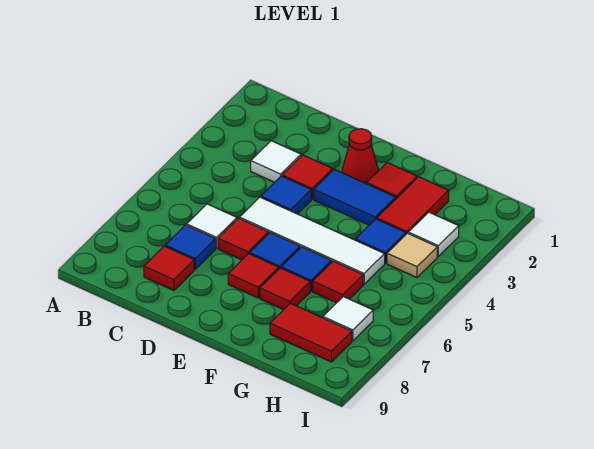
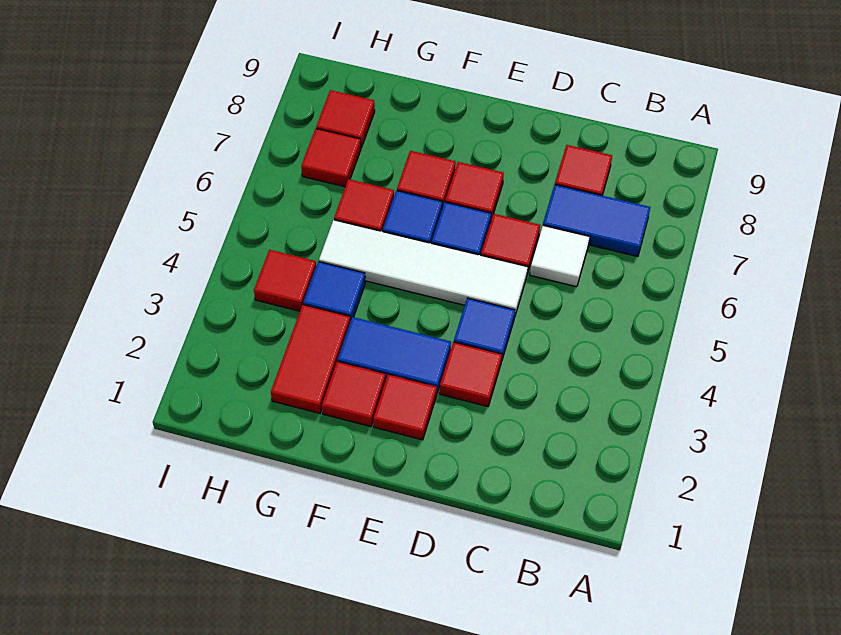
white tile C3 level 1 -> none
blue tile C7 level 1 -> blue tile B7:C7 level 1
red cone E2 level 1 -> red tile E2 level 1
red tile G8:H8 level 1 -> red tile H8 level 1
white tile H3 level 1 -> none
tan tile H4 level 1 -> red tile H4 level 1
white tile H7 level 1 -> red tile H7 level 1

